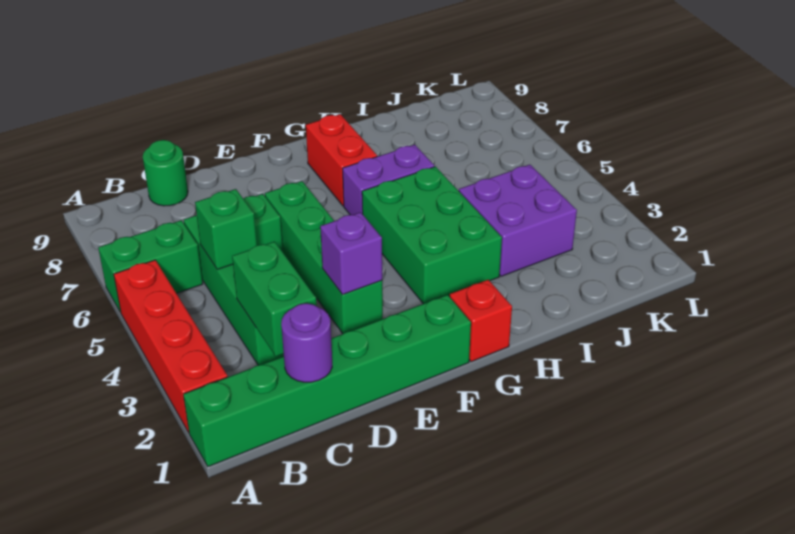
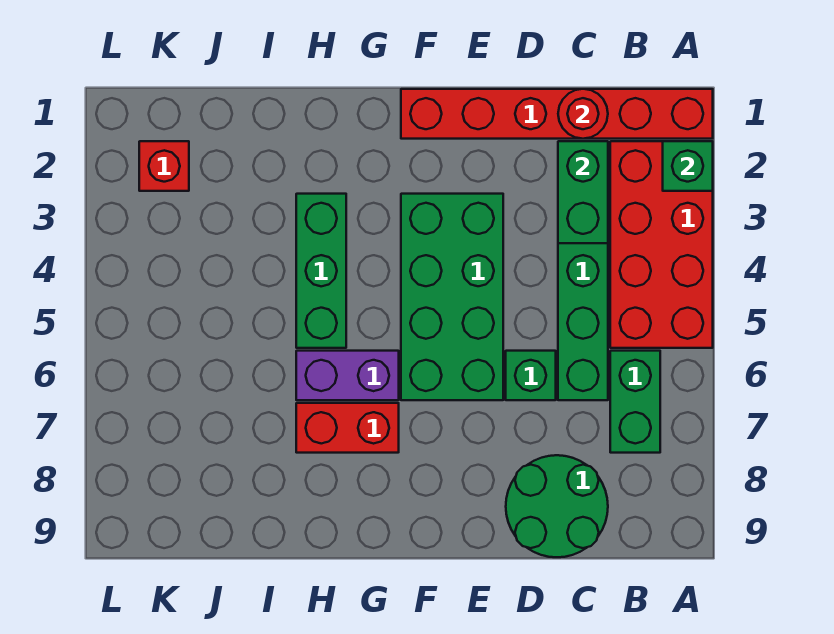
green brick A1:F1 level 1 -> red brick A1:F1 level 1
red brick A2:A5 level 1 -> red brick A2:B5 level 1
green brick A6:B6 level 1 -> green brick B6:B7 level 1
purple round brick C1 level 2 -> red round brick C1 level 2
green brick C5 level 2 -> green brick A2 level 2
green round brick C9 level 1 -> green round brick C8:D9 level 1
green brick E3:E6 level 1 -> green brick E3:F6 level 1
purple brick E3 level 2 -> none
red brick G1 level 1 -> red brick K2 level 1
green brick G3:H5 level 1 -> green brick H3:H5 level 1
red brick G7:G8 level 1 -> red brick G7:H7 level 1
purple brick I3:J4 level 1 -> none

